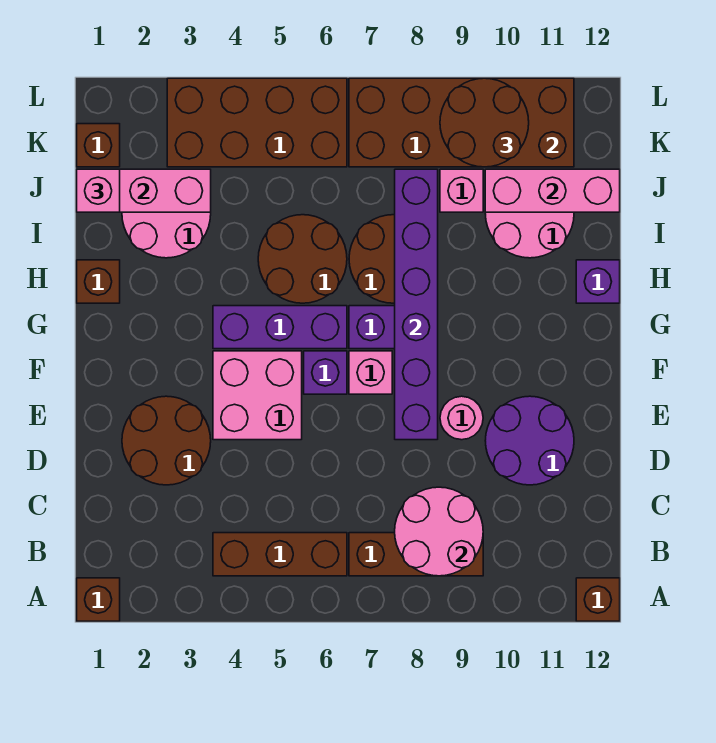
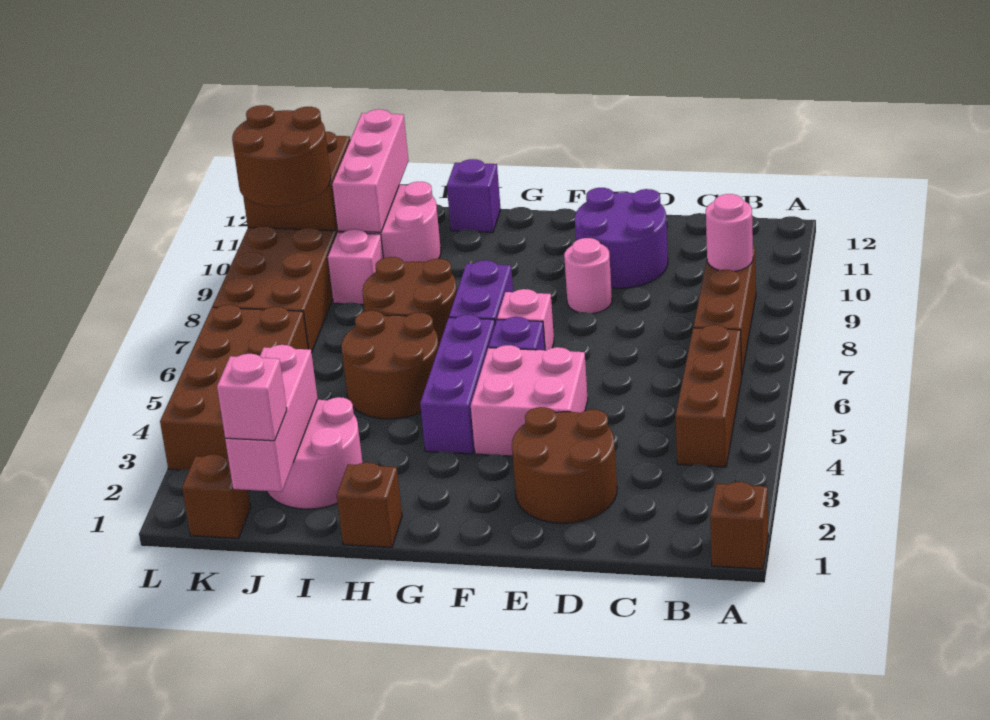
brown brick A12 level 1 -> none
pink round brick B8:C9 level 2 -> pink round brick B9 level 2
purple brick E8:J8 level 2 -> none

